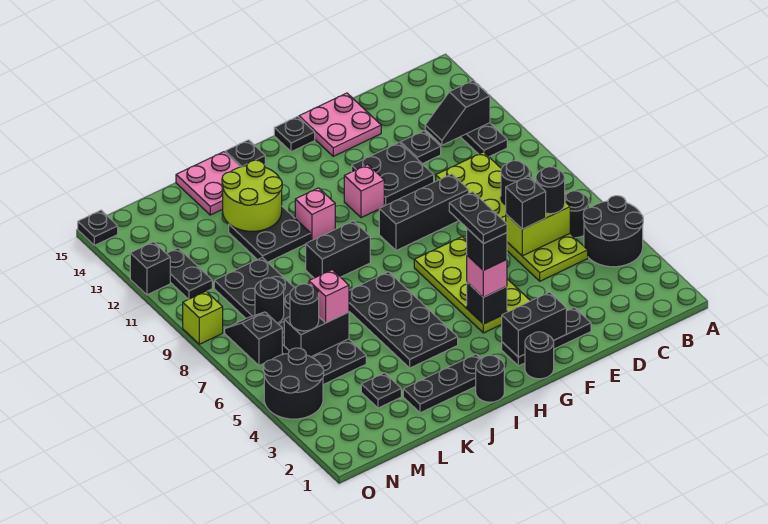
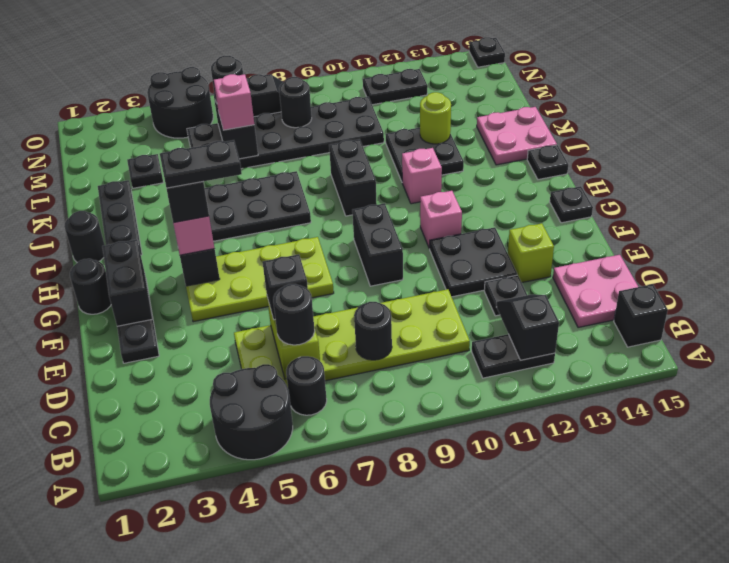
black brick E9:G9 level 1 -> black brick F9:G9 level 1
pink plate E14:F15 level 1 -> pink plate C14:D15 level 1
lime round brick J12:K13 level 2 -> lime round brick K12 level 2
lime brick O9 level 1 -> lime brick E13 level 1
black brick O12 level 1 -> black brick B15 level 1

